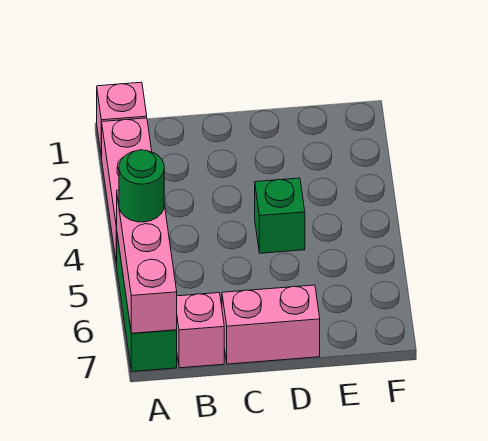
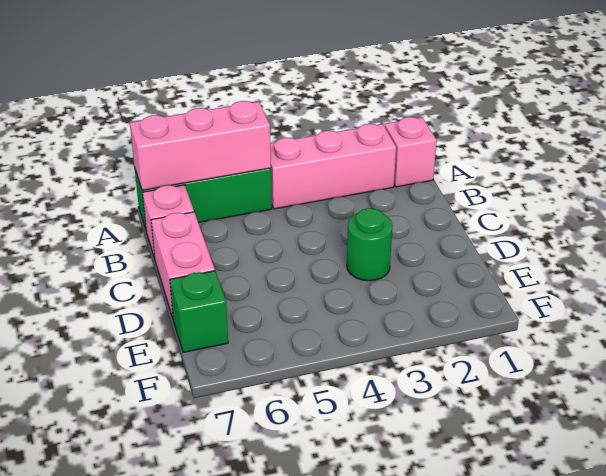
green round brick A5 level 3 -> green round brick D3 level 1
green brick D4 level 1 -> green brick E7 level 1

